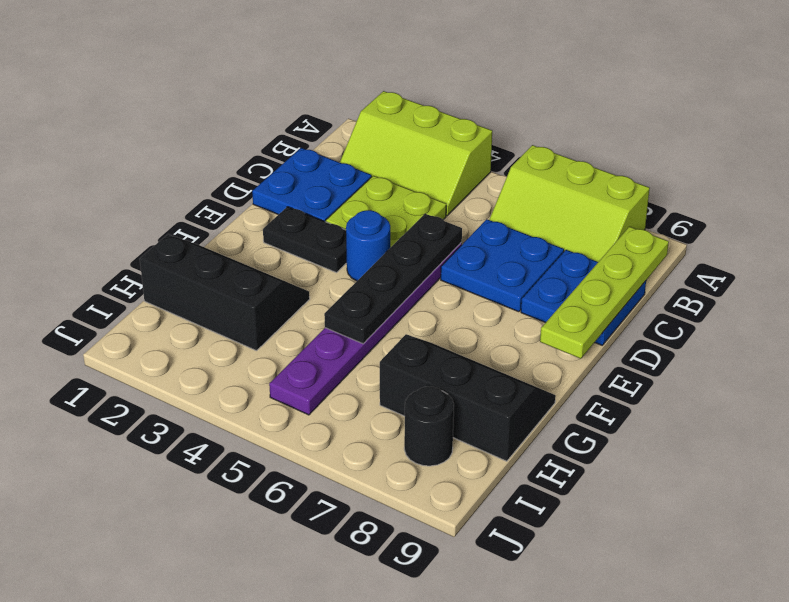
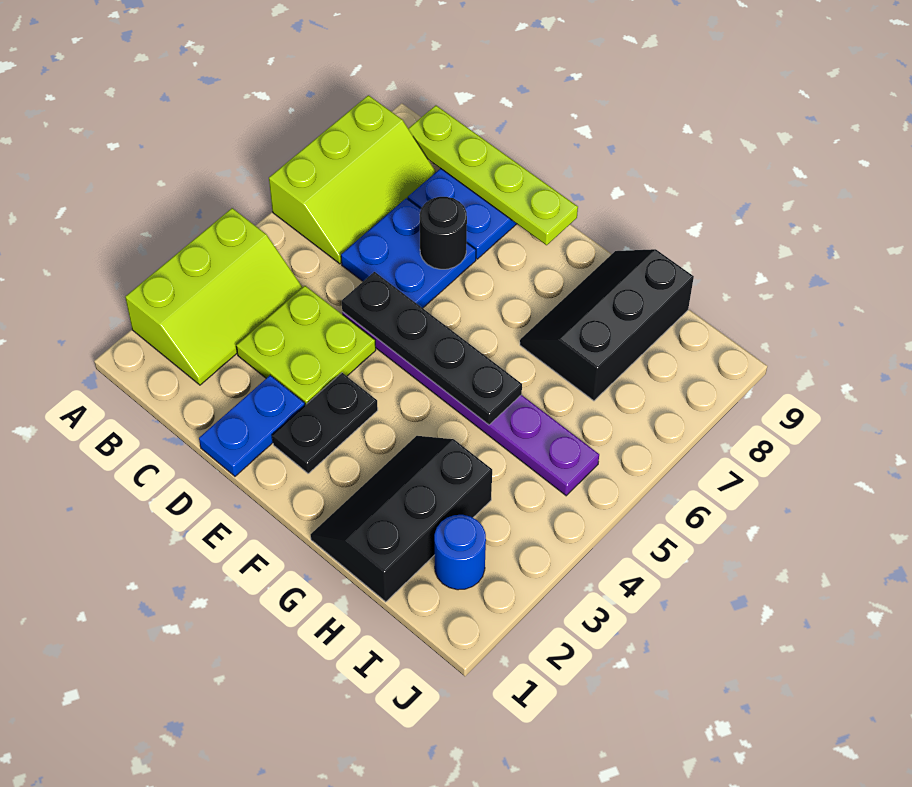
blue plate C1:D2 level 1 -> blue plate D1:D2 level 1
blue round brick E4 level 1 -> blue round brick I2 level 1
black round brick I8 level 1 -> black round brick D7 level 2

